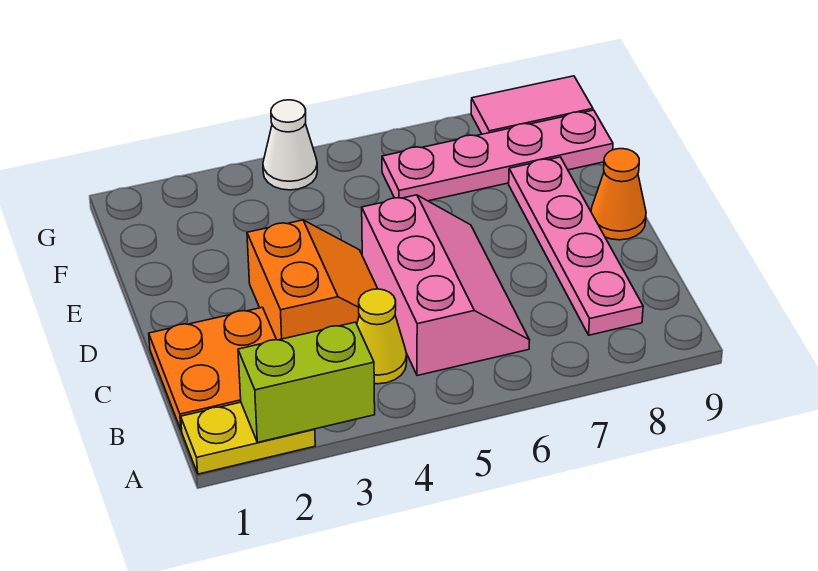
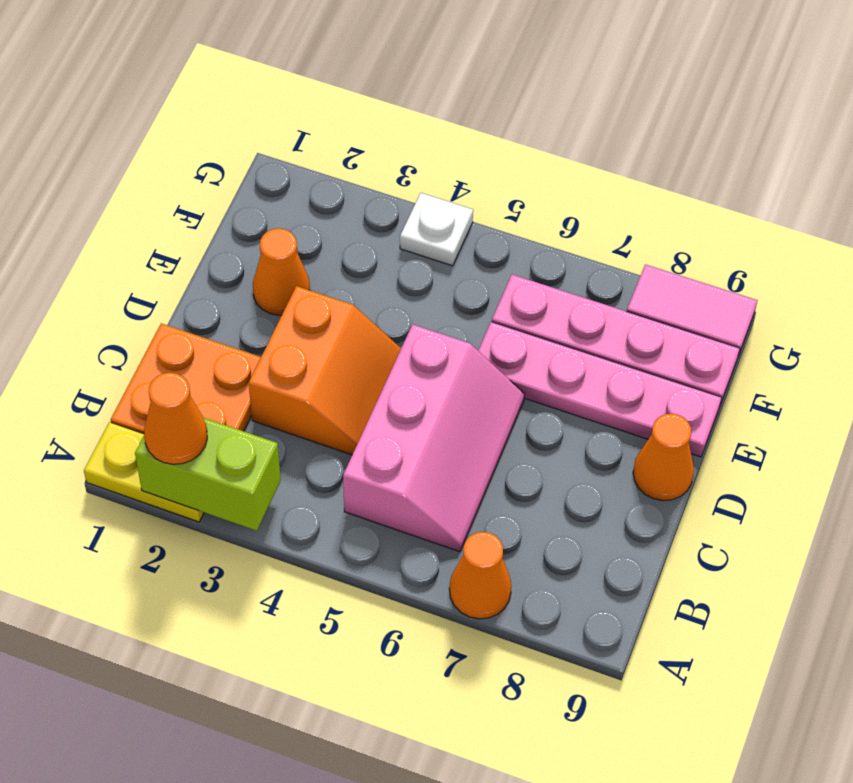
none -> orange cone A2 level 3
none -> orange cone A7 level 1
yellow cone B4 level 1 -> none
pink plate B8:E8 level 1 -> pink plate E6:E9 level 1
none -> orange cone E2 level 1
white cone G4 level 1 -> white plate G4 level 1

